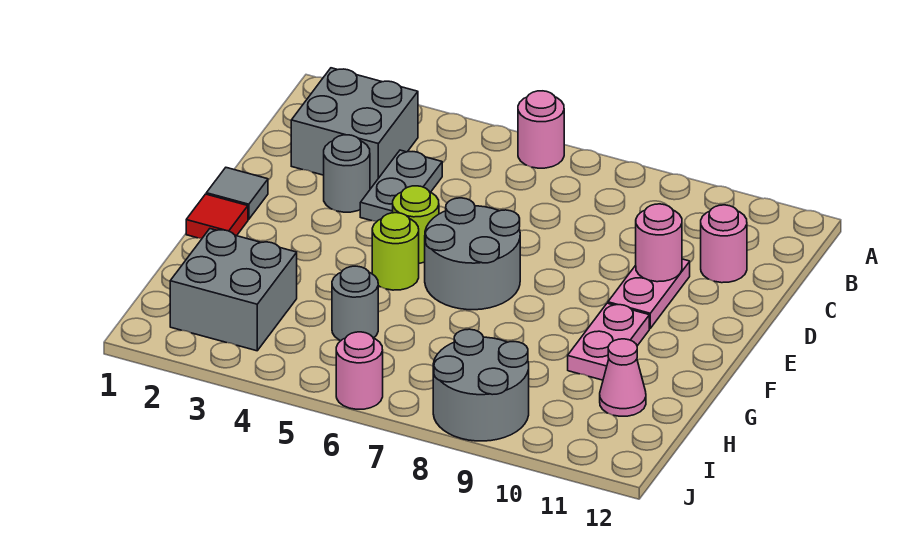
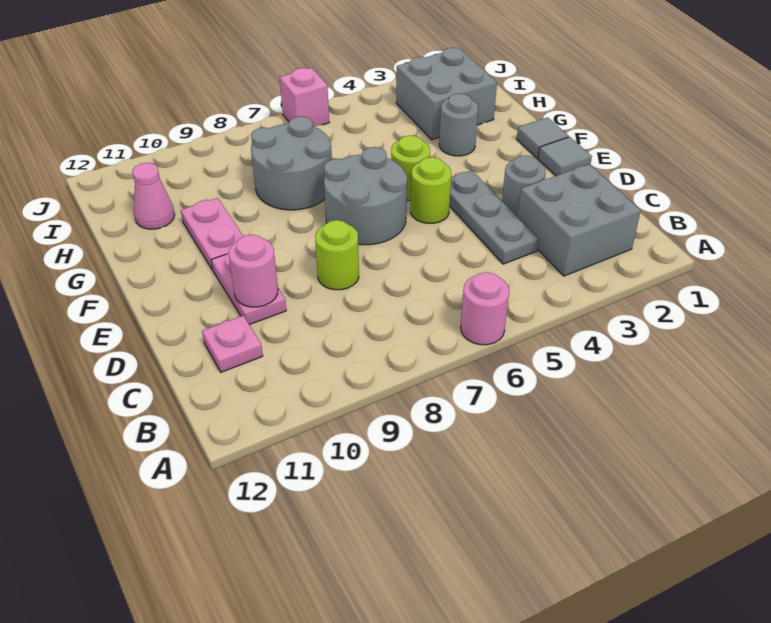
grey plate C4:D4 level 1 -> grey plate C4:E4 level 1
pink round brick C11 level 1 -> pink plate C11 level 1
none -> lime round brick D8 level 1
red tile F1 level 1 -> grey tile F1 level 1
grey round brick H5 level 1 -> grey round brick G3 level 1
grey round brick I8:J9 level 1 -> grey round brick G7:H8 level 1
pink round brick J6 level 1 -> pink brick J6 level 1

